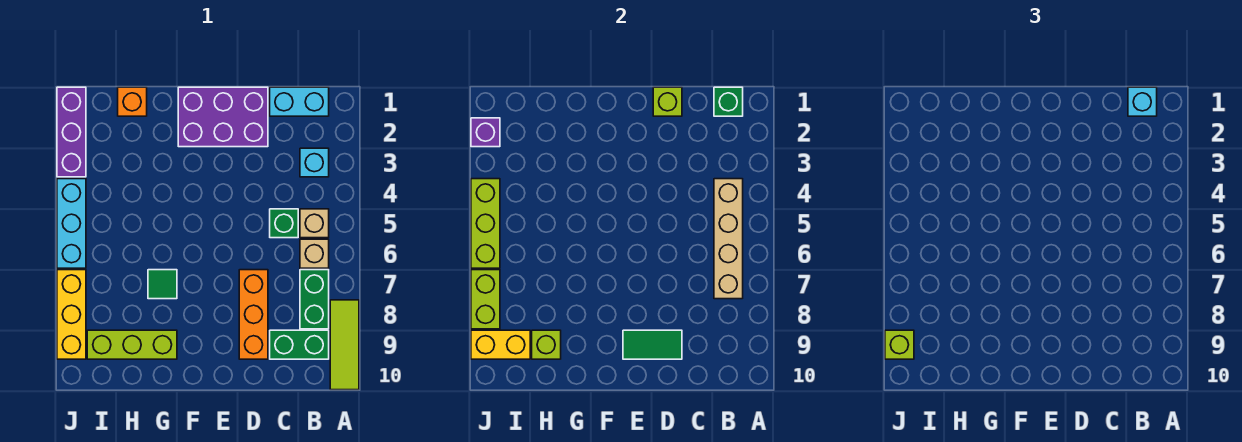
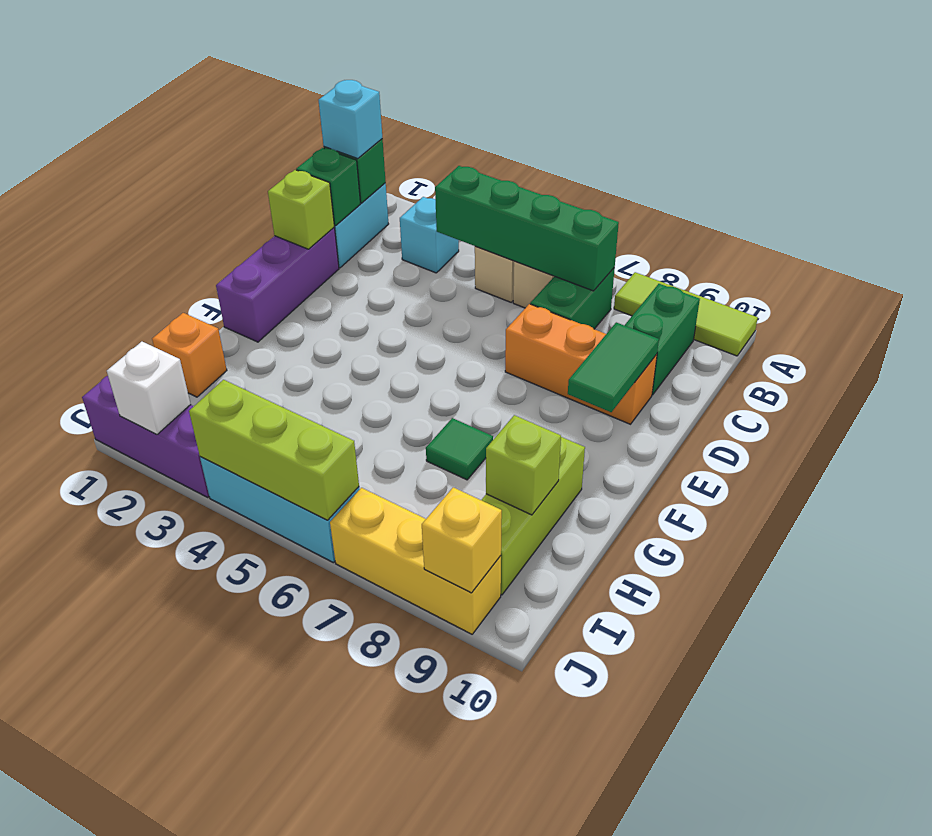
tan brick B4:B7 level 2 -> green brick B4:B7 level 2
green brick B7:B8 level 1 -> green brick B7:C7 level 1
green brick C5 level 1 -> green brick C1 level 2
purple brick D1:F2 level 1 -> purple brick D1:F1 level 1
yellow brick I9:J9 level 2 -> yellow brick J9 level 2
purple brick J2 level 2 -> white brick J2 level 2
lime brick J7:J8 level 2 -> none
lime brick J9 level 3 -> none

